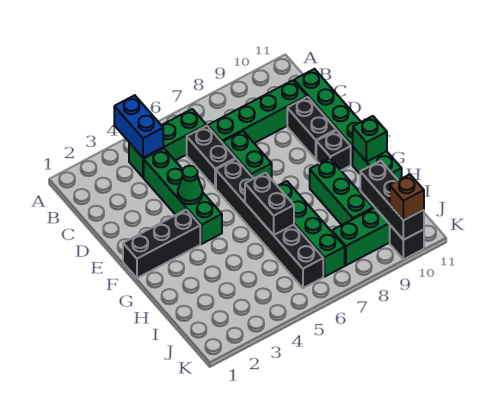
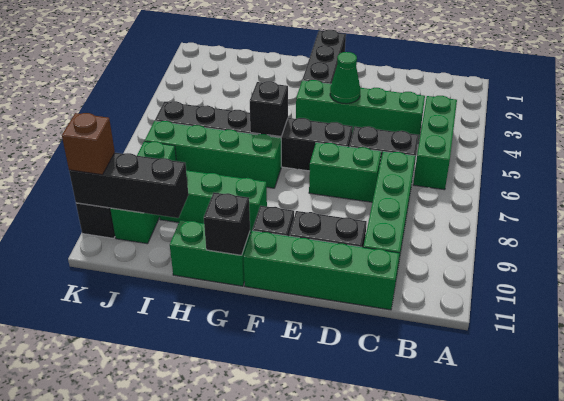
blue brick A4:B4 level 2 -> none
black brick G6:H6 level 2 -> black brick G6 level 2
green brick G11 level 2 -> black brick G11 level 2

